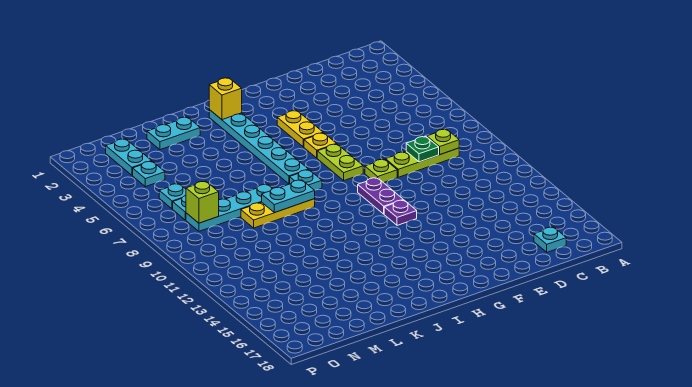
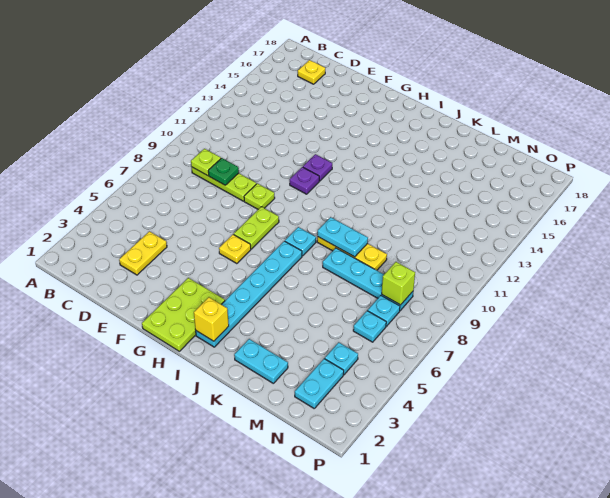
cyan plate C17 level 1 -> yellow plate C17 level 1
none -> lime plate G1:H3 level 1
yellow plate G4:G5 level 1 -> yellow plate D3:D4 level 1
purple plate G10:G11 level 1 -> purple plate G11 level 1

